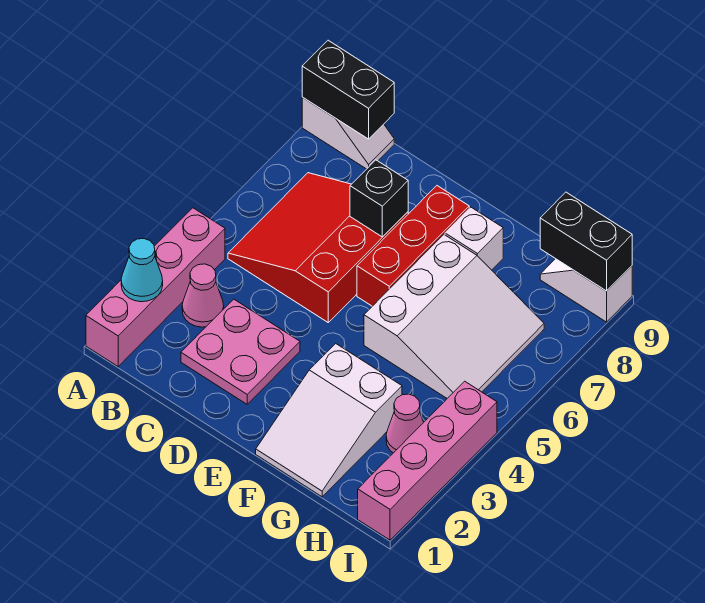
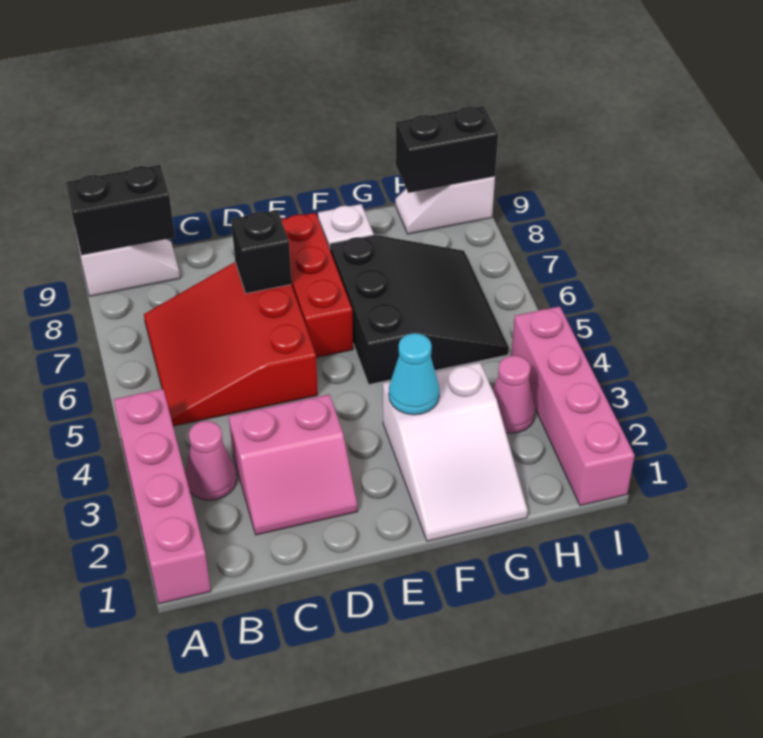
cyan cone A2 level 2 -> cyan cone F3 level 2
pink plate C2:D3 level 1 -> pink slope C2:D3 level 1 top 3
white slope F5:H7 level 1 top F -> black slope F5:H7 level 1 top F

